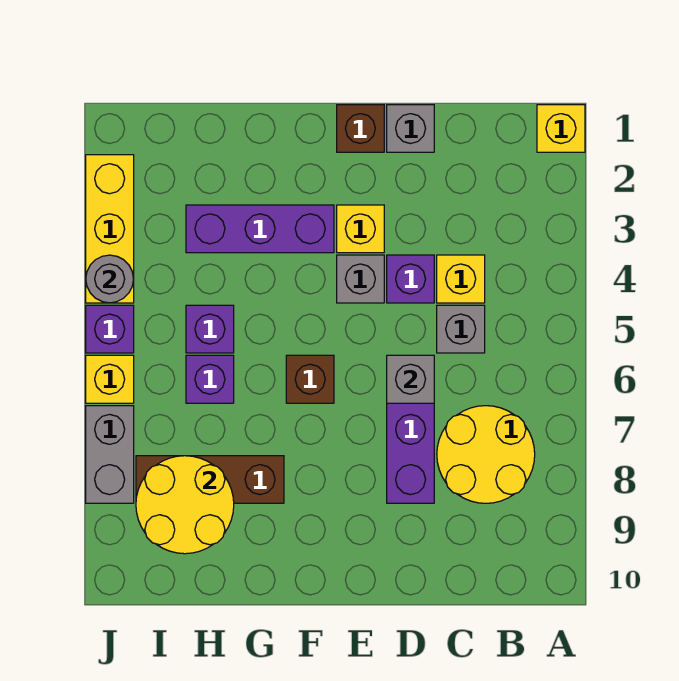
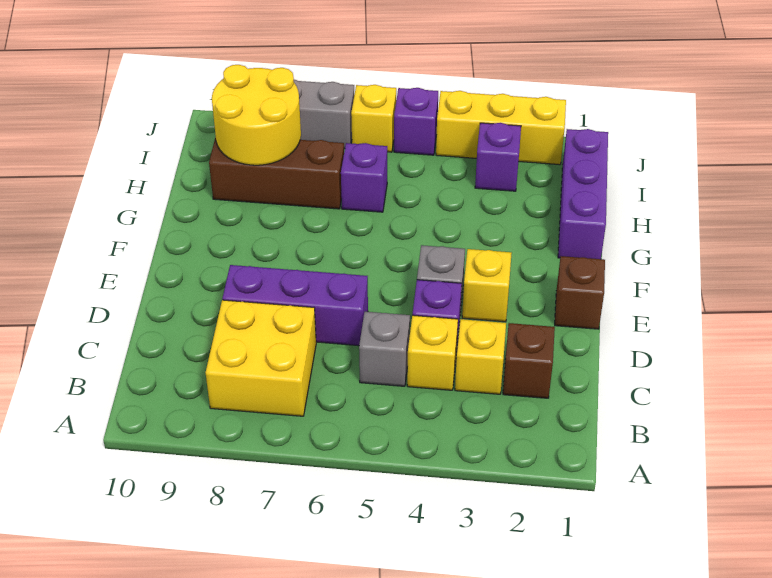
yellow brick A1 level 1 -> yellow brick C3 level 1
yellow round brick B7:C8 level 1 -> yellow brick B7:C8 level 1
grey brick D1 level 1 -> none
grey brick D6 level 2 -> none
purple brick F3:H3 level 1 -> purple brick G1:I1 level 1
brown brick F6 level 1 -> brown brick C2 level 1
brown brick G8:I8 level 1 -> brown brick H7:H9 level 1
purple brick H5 level 1 -> purple brick I3 level 1
grey round brick J4 level 2 -> none

